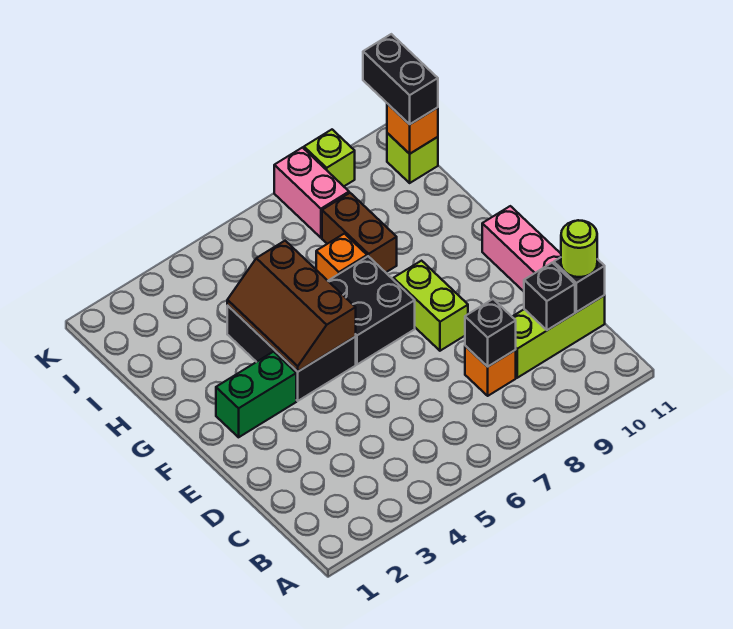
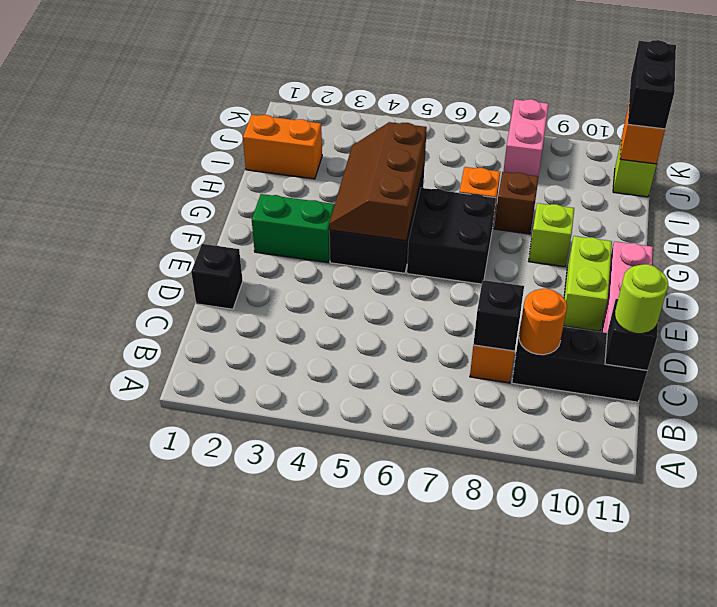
lime brick C9:C11 level 1 -> black brick C9:C11 level 1
none -> orange round brick C9 level 2
black brick C10 level 2 -> black brick D1 level 1
lime brick E8:F8 level 1 -> lime brick E10:F10 level 1
brown brick H8:I8 level 1 -> brown brick H8 level 1
none -> orange brick I1:I2 level 1
lime brick K9 level 1 -> lime brick G9 level 1

